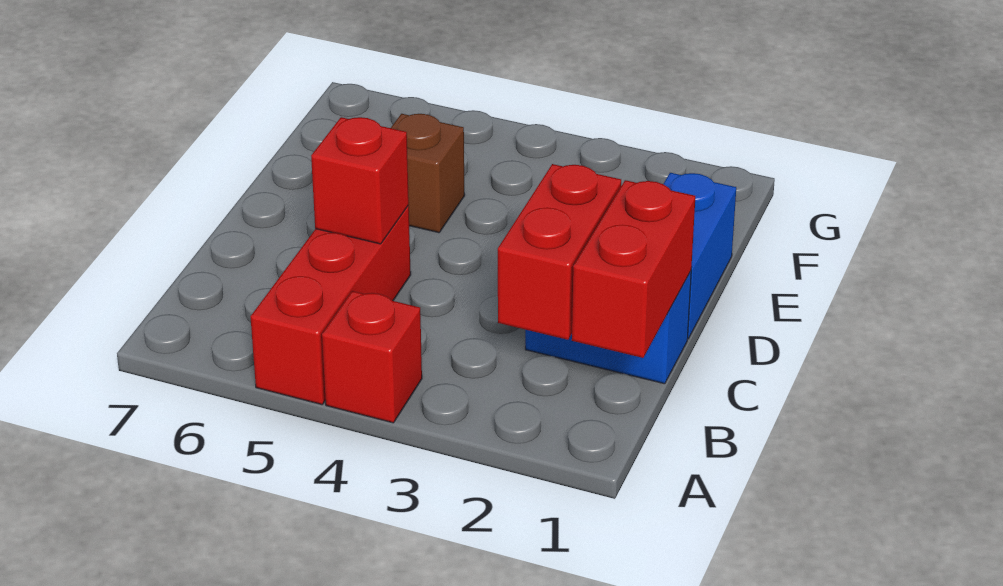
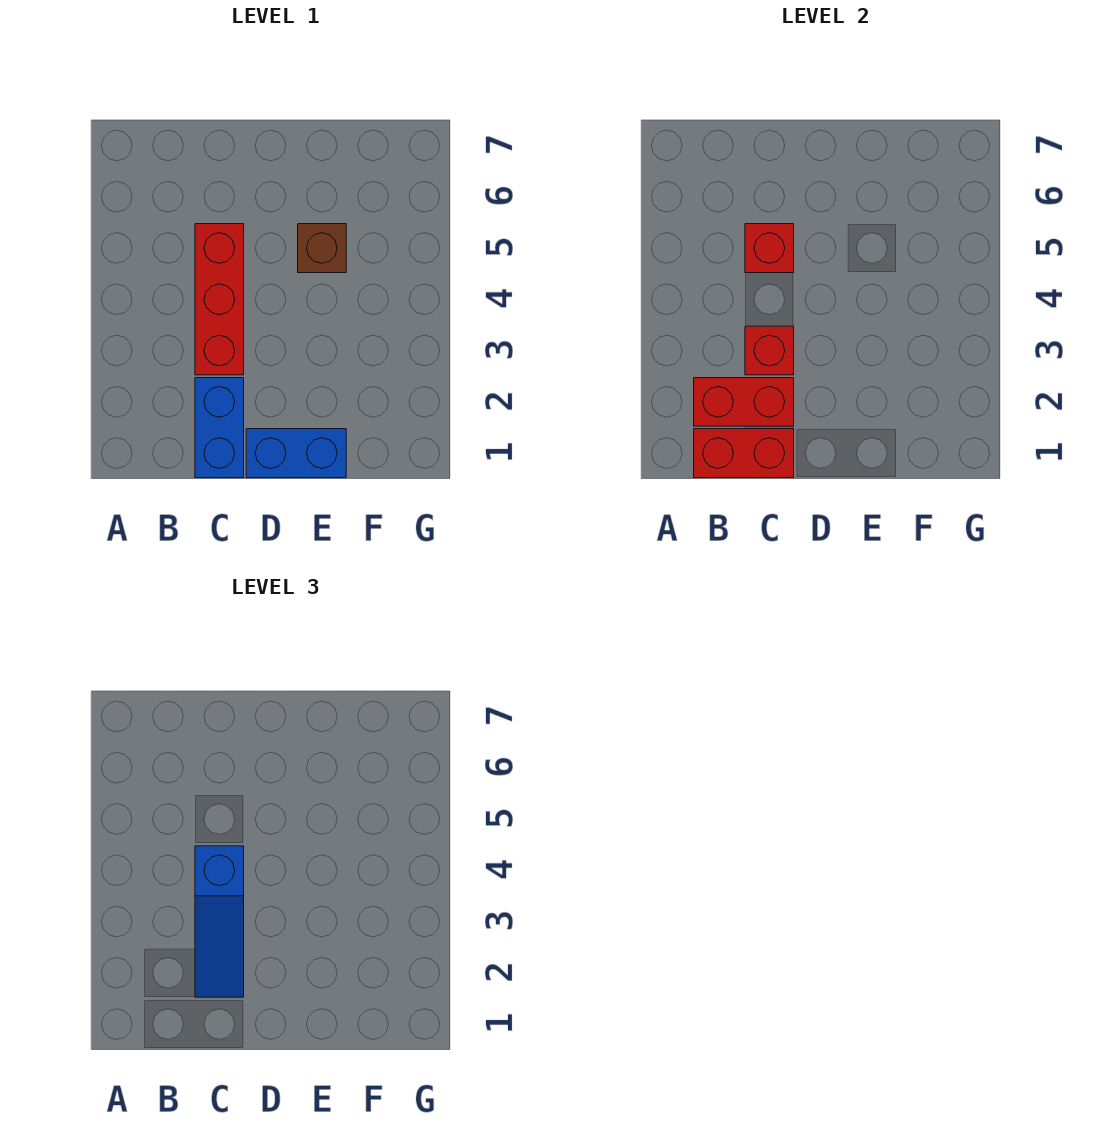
red brick A4 level 1 -> red brick C3 level 2
red brick A5:C5 level 1 -> red brick C3:C5 level 1
none -> blue slope C2:C4 level 3 top 4

